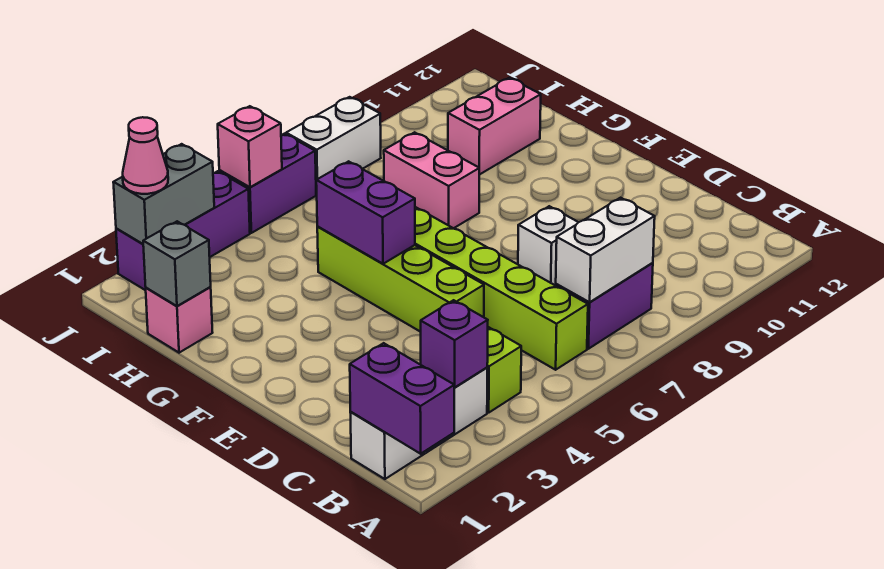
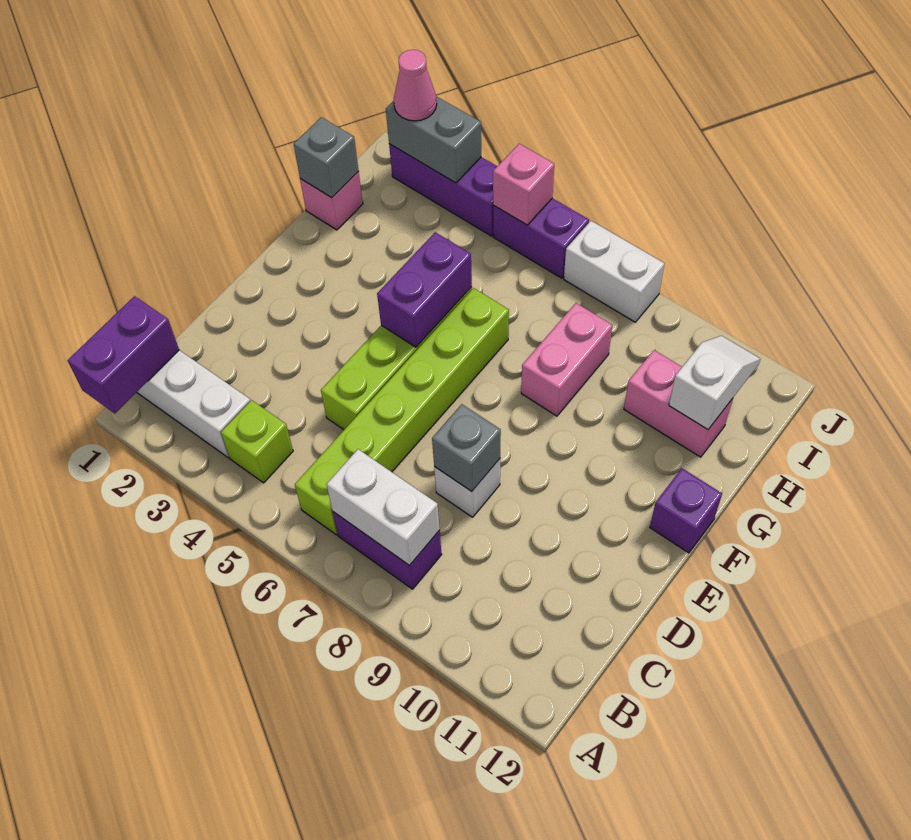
purple brick B3 level 2 -> purple brick F12 level 1
none -> grey brick D8 level 2
none -> white slope H11:I11 level 2 top H

